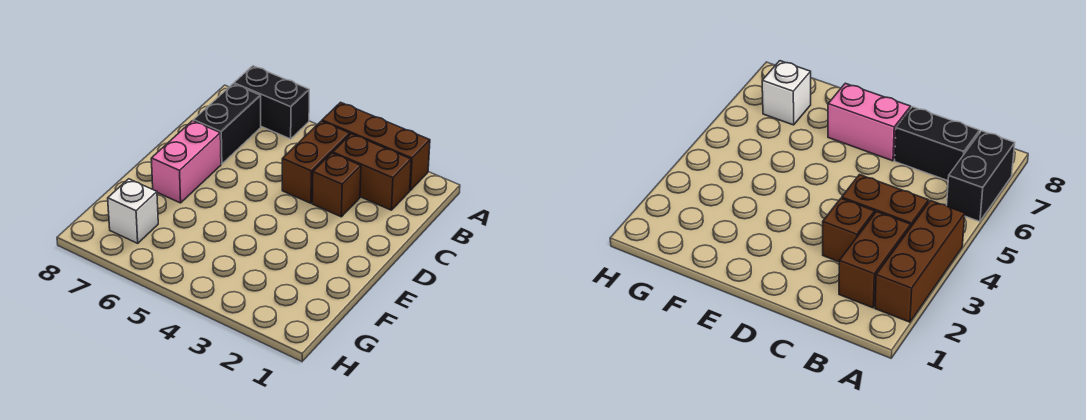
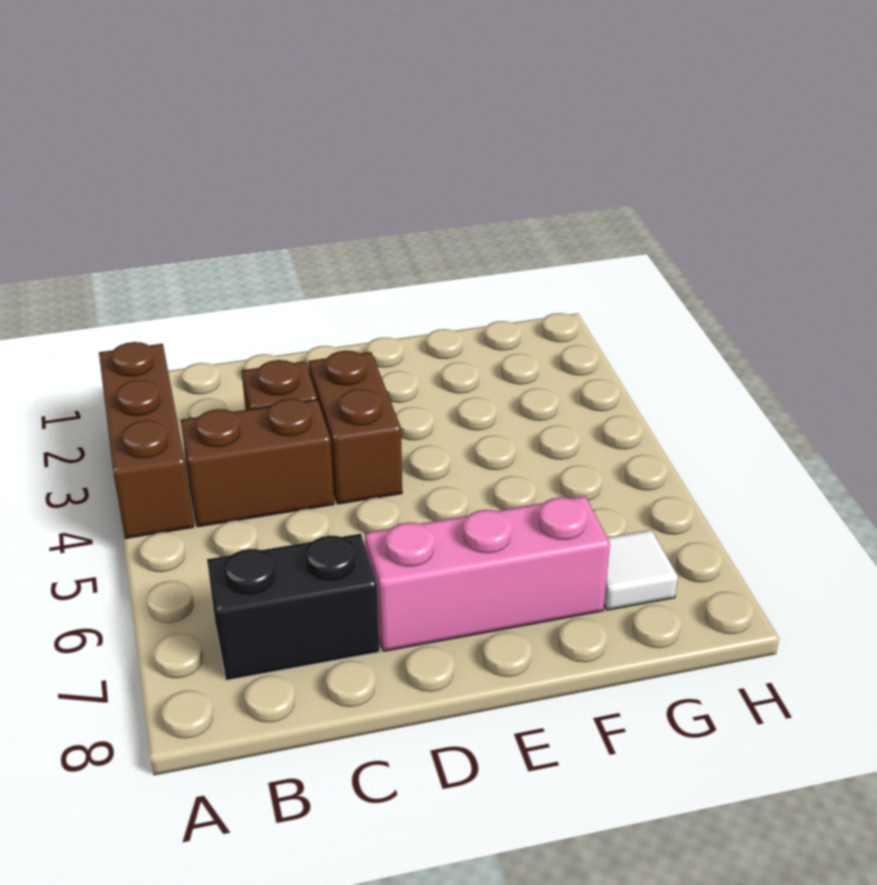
black brick A6:A7 level 1 -> none
brown brick B2:B3 level 1 -> brown brick D3:D4 level 1
pink brick D7:E7 level 1 -> pink brick D7:F7 level 1
white brick G7 level 1 -> white tile G7 level 1

